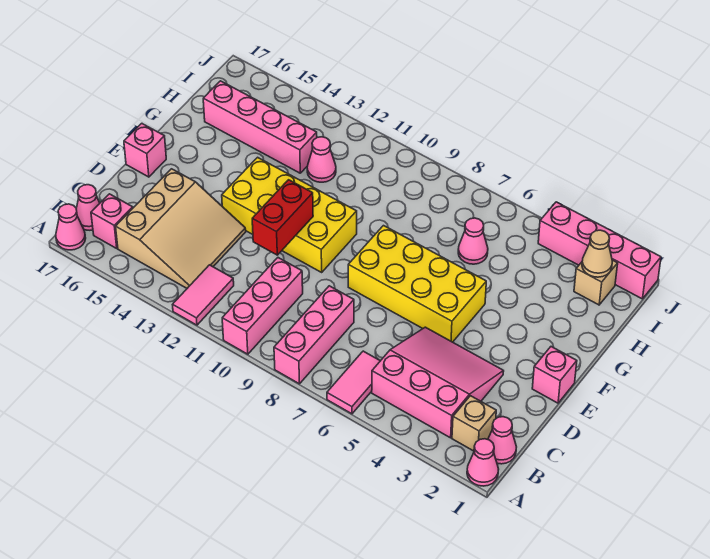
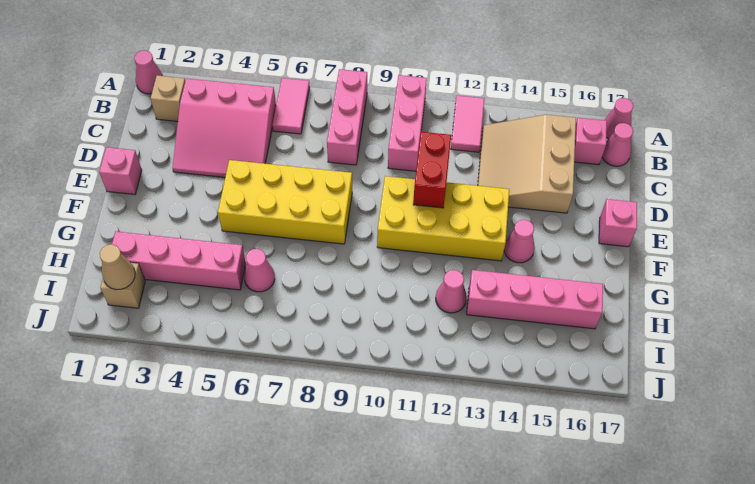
pink cone B1 level 1 -> pink cone F14 level 1
pink brick J1:J4 level 1 -> pink brick H2:H5 level 1

